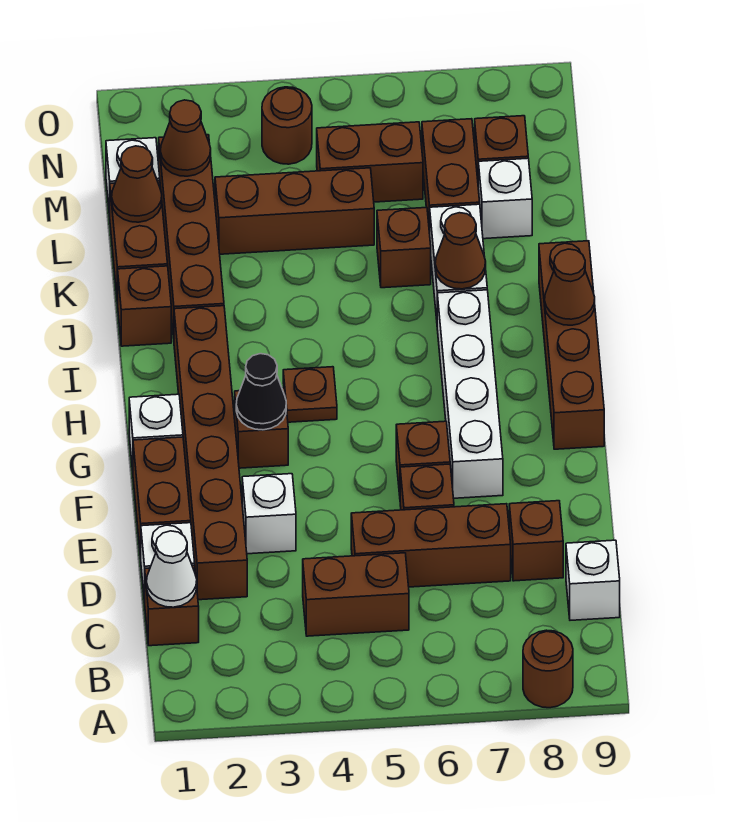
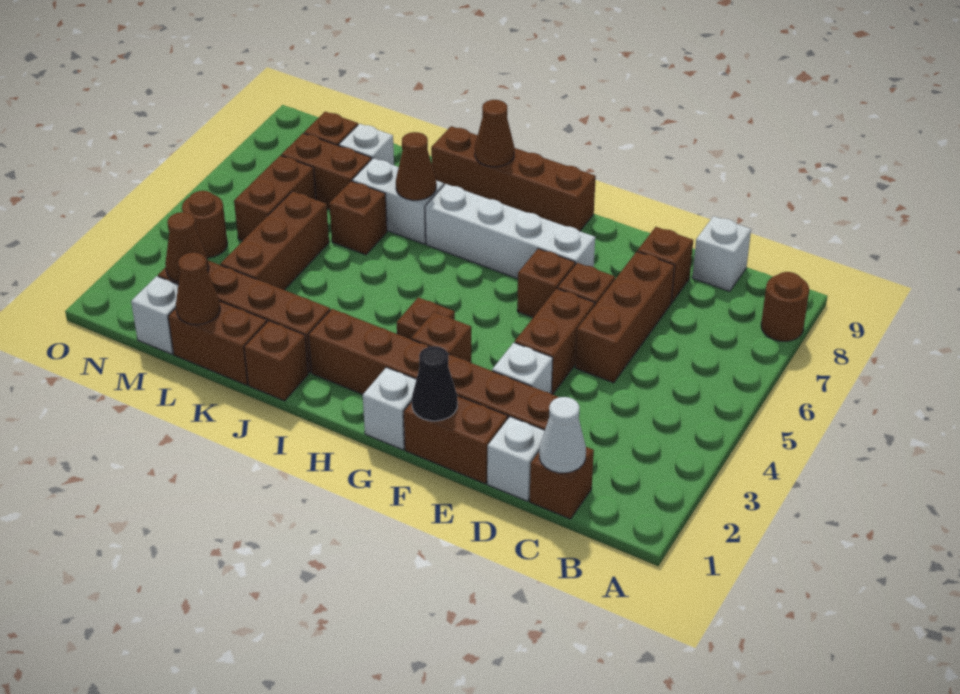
brown brick C4:C5 level 1 -> brown brick E4:E5 level 1
black cone G3 level 2 -> black cone F1 level 2

